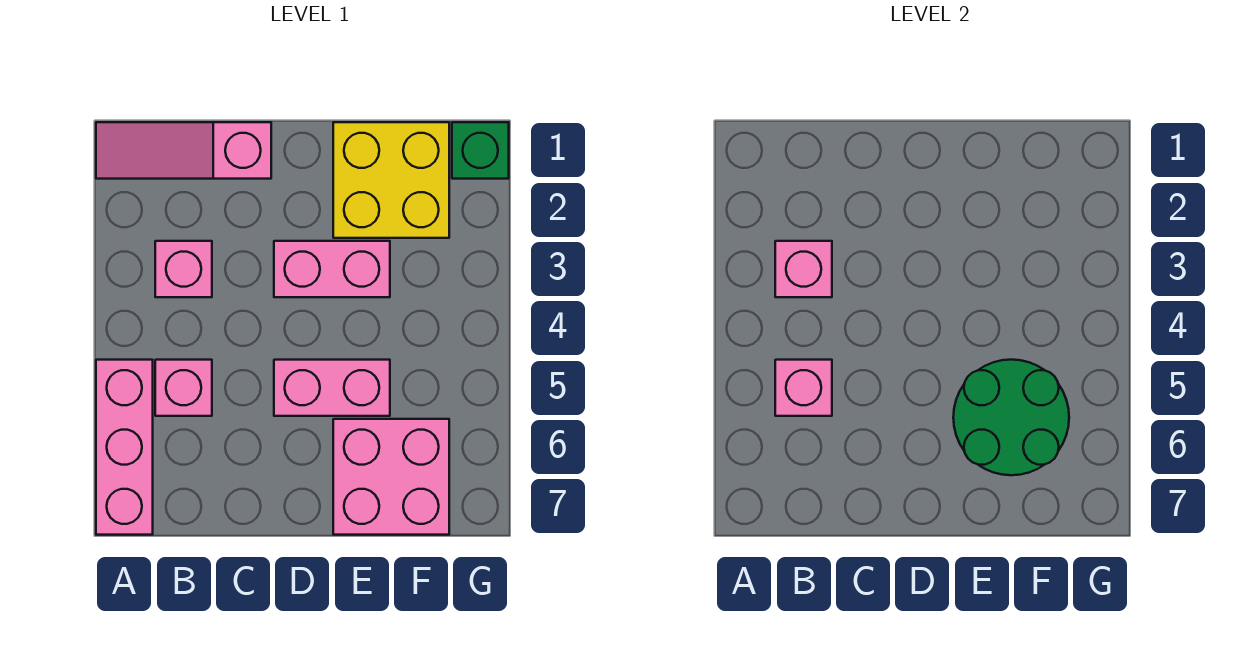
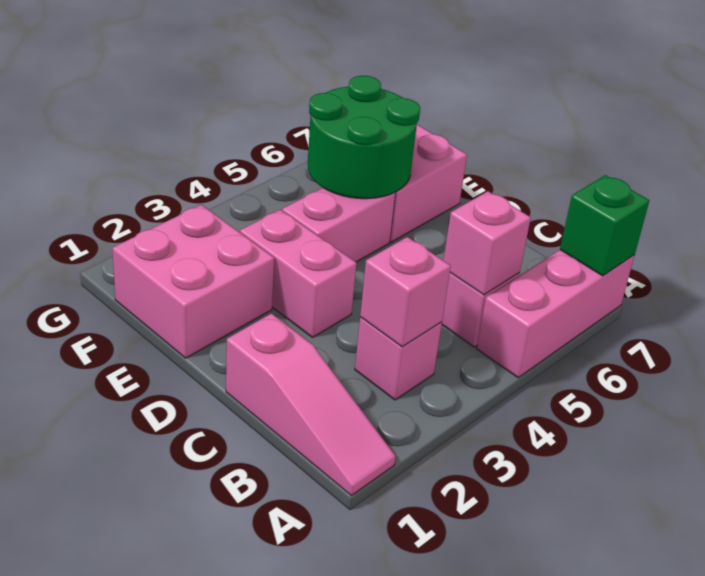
pink brick D5:E5 level 1 -> pink brick E4:E5 level 1
yellow brick E1:F2 level 1 -> pink brick E1:F2 level 1
green brick G1 level 1 -> green brick A7 level 2

